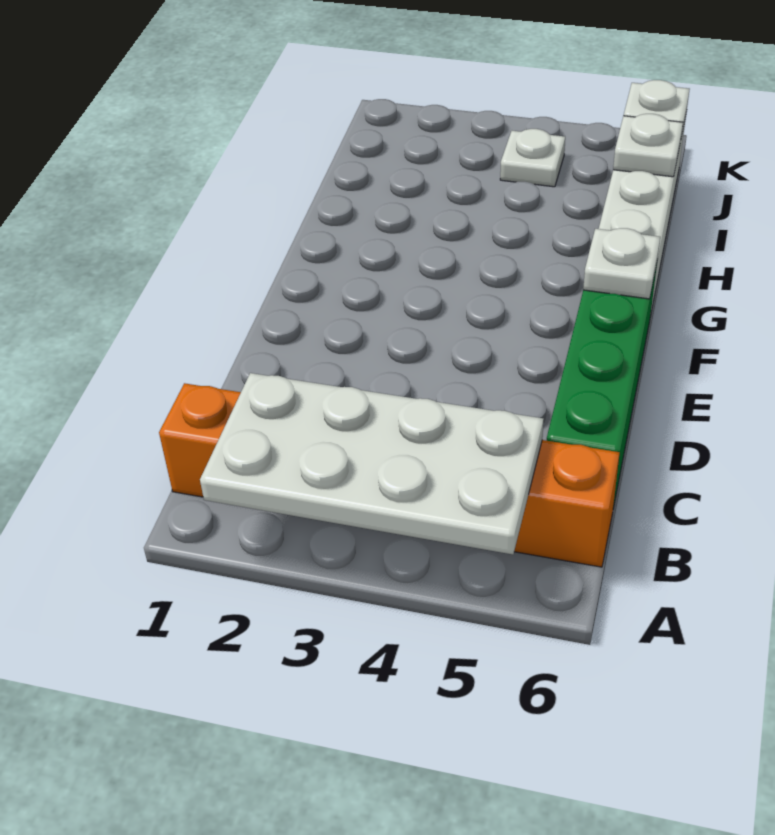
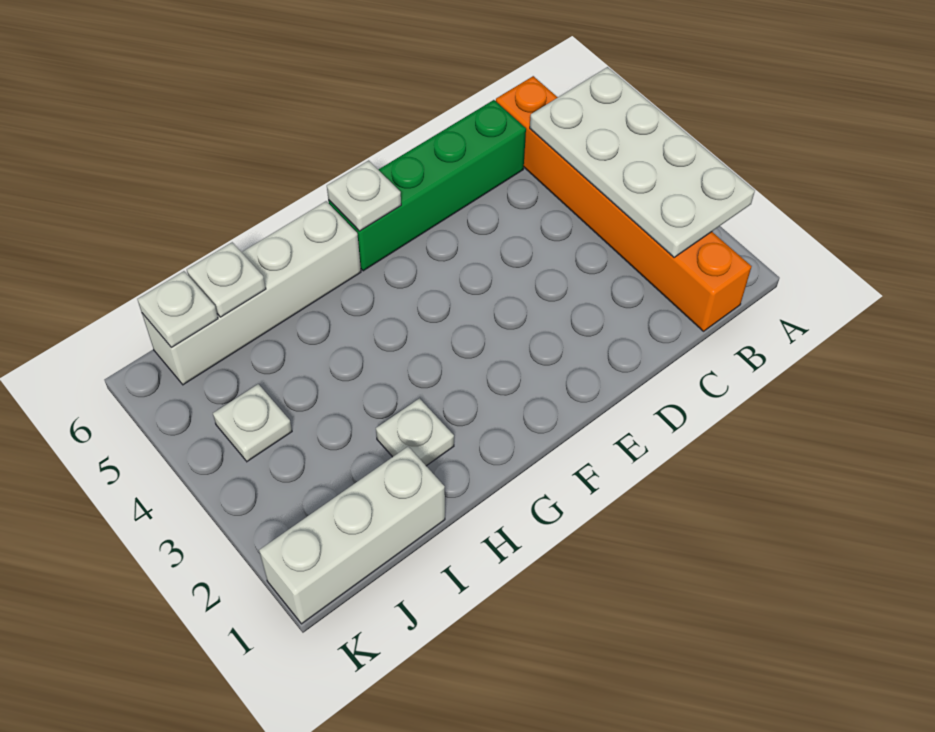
none -> white plate H2 level 1
none -> white brick I1:K1 level 1

